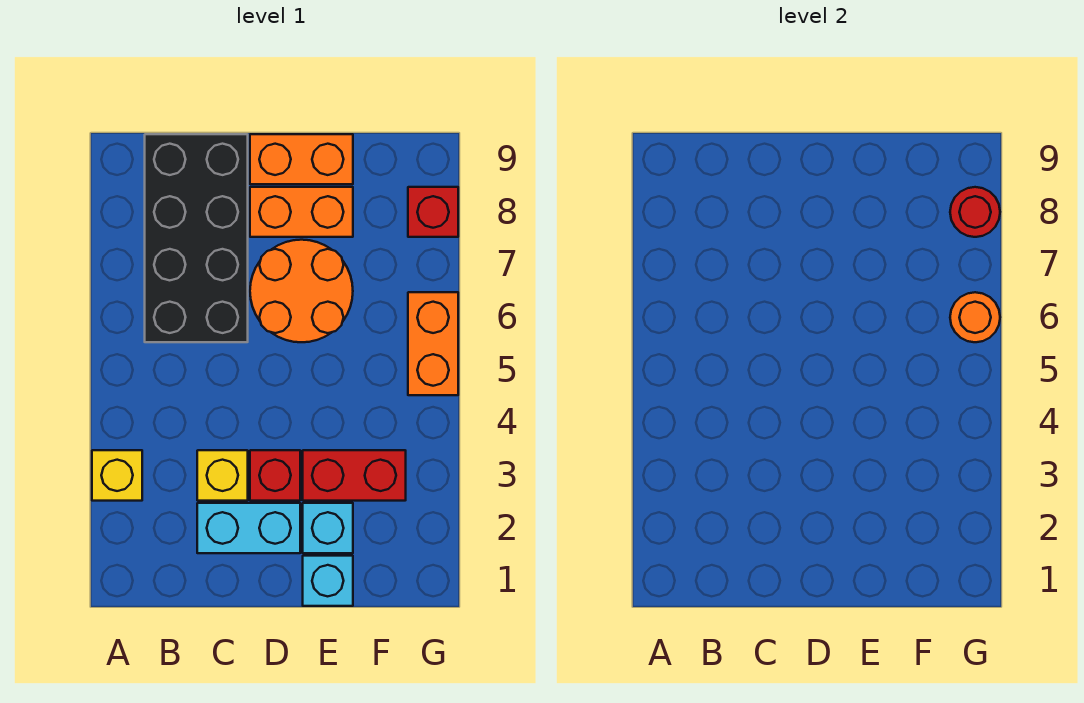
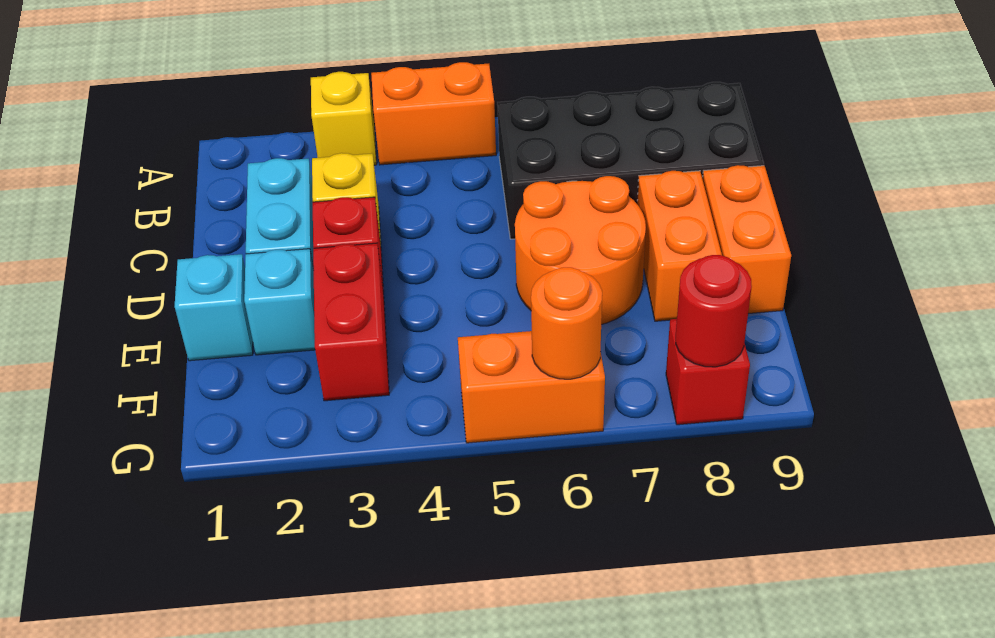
none -> orange brick A4:A5 level 1

